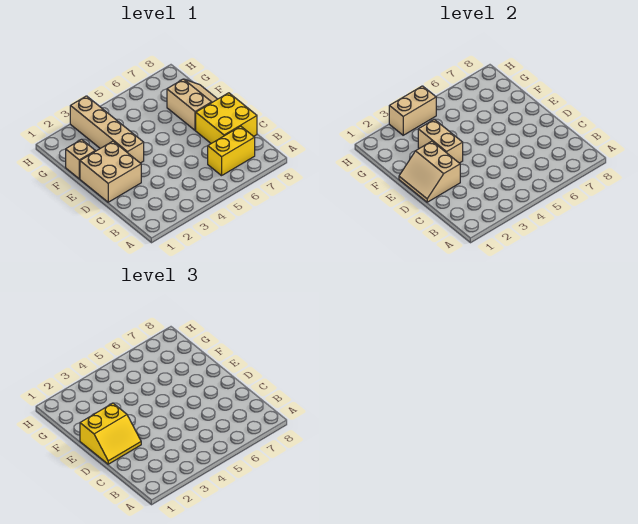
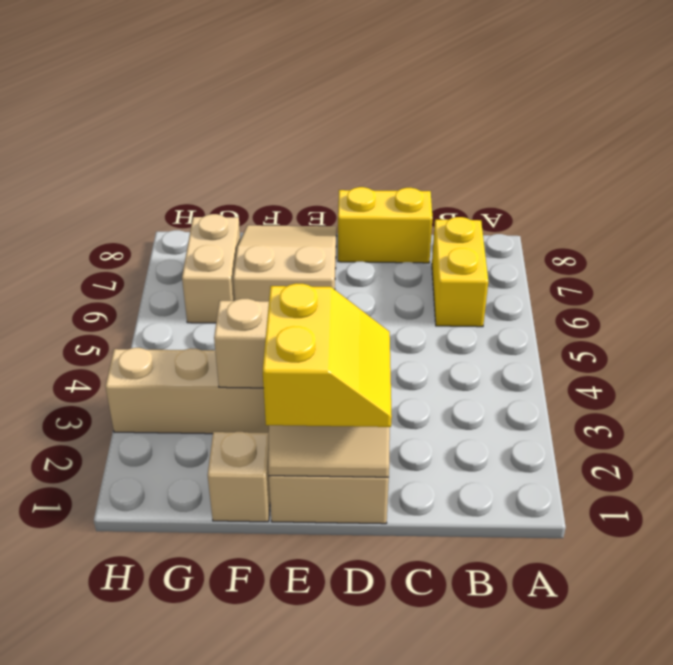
yellow brick C7:D8 level 1 -> yellow brick C8:D8 level 1
tan slope E7:F8 level 1 top 7 -> tan slope E6:F8 level 1 top 6
tan brick H3:H4 level 2 -> tan brick G6:G7 level 1

